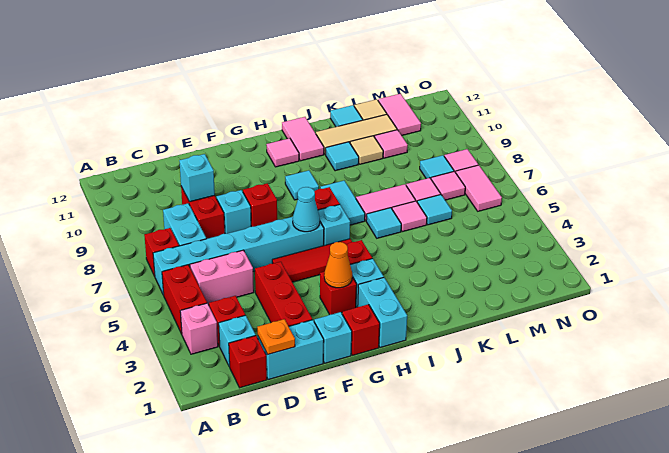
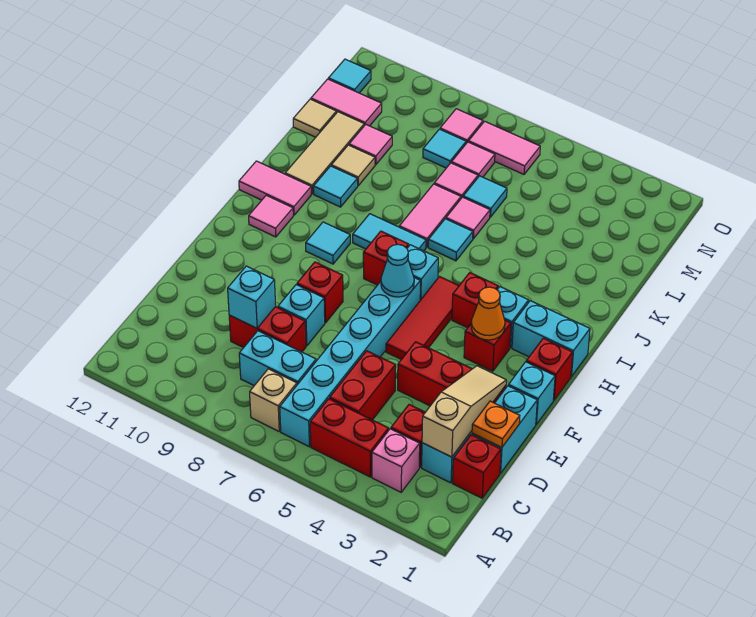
red brick B7 level 1 -> tan brick B7 level 1
none -> tan slope C2:E2 level 2 top C
pink brick C5:D5 level 1 -> red brick C5:D5 level 1
cyan tile K12 level 1 -> cyan tile N12 level 1

